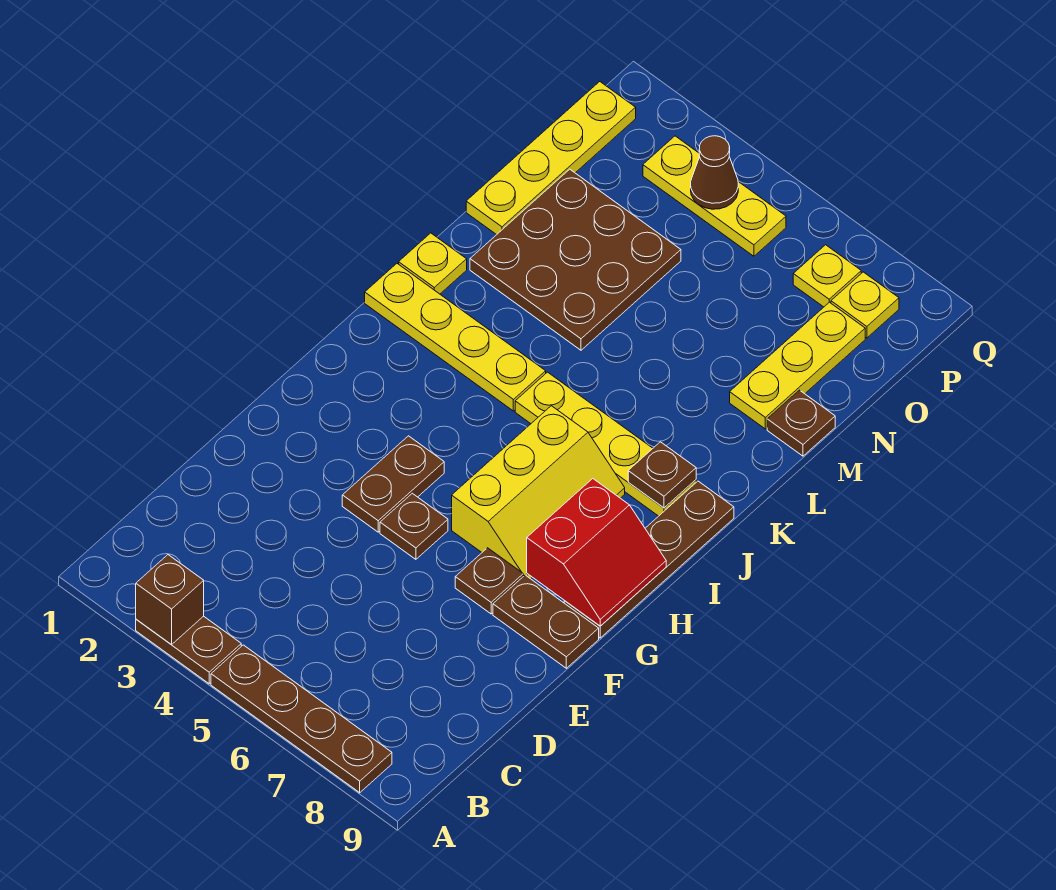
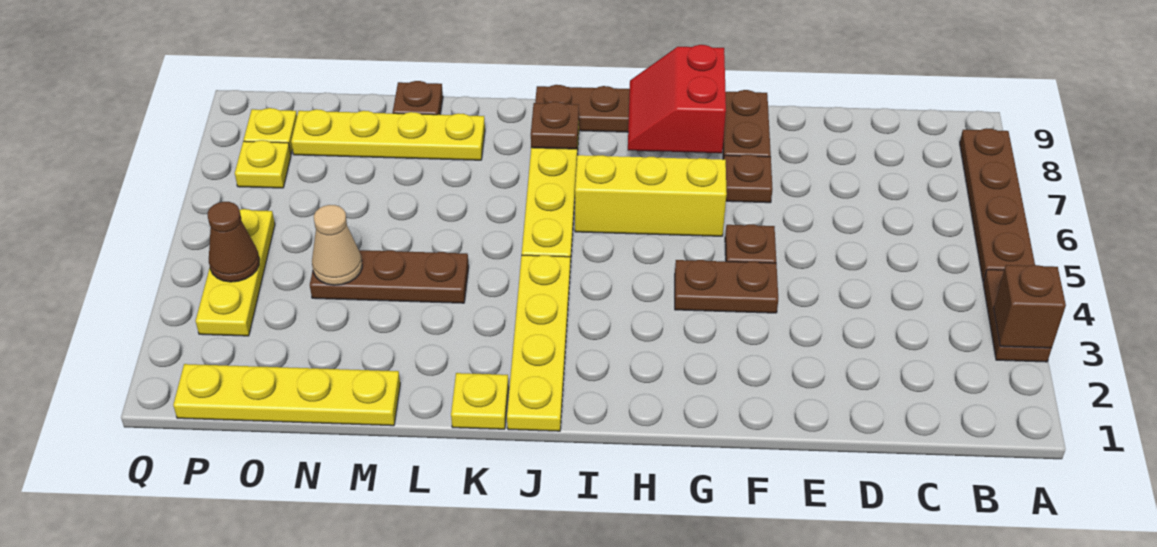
red slope G8:H9 level 2 top 8 -> red slope G8:H9 level 2 top G
brown plate L2:N4 level 1 -> brown plate L4:N4 level 1
yellow plate M8:O8 level 1 -> yellow plate L8:O8 level 1
none -> tan cone N4 level 2

